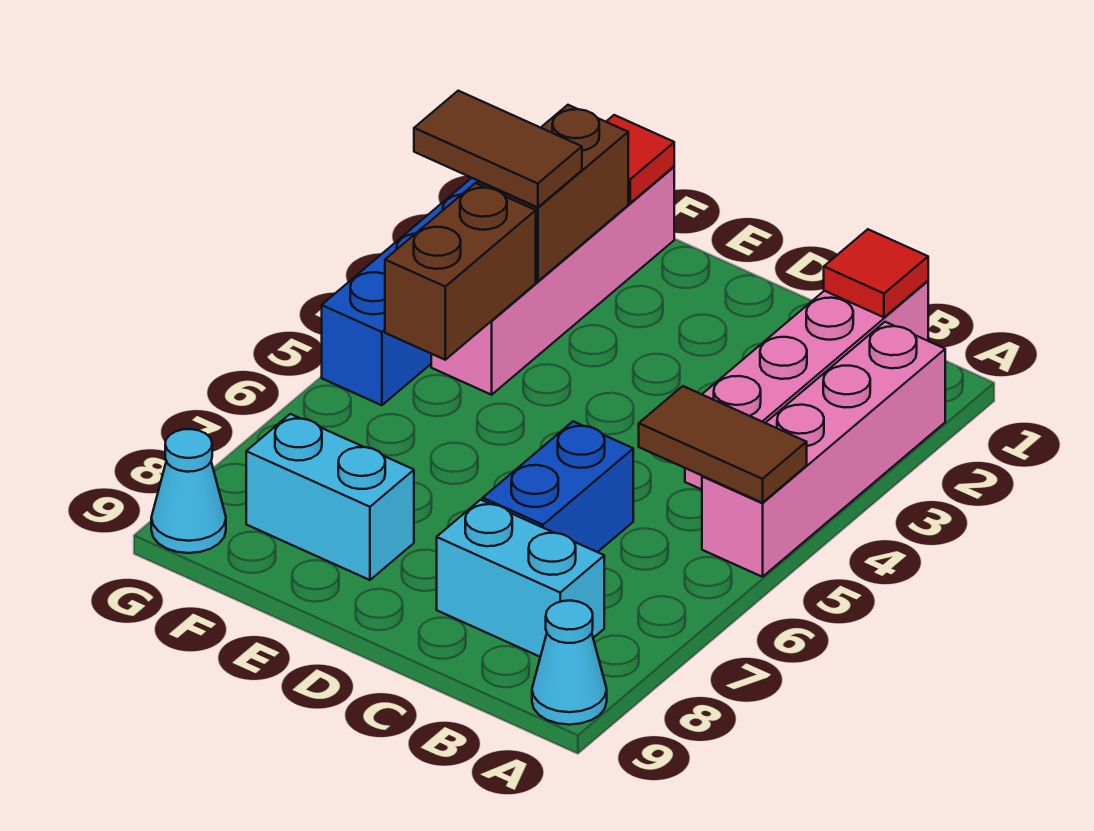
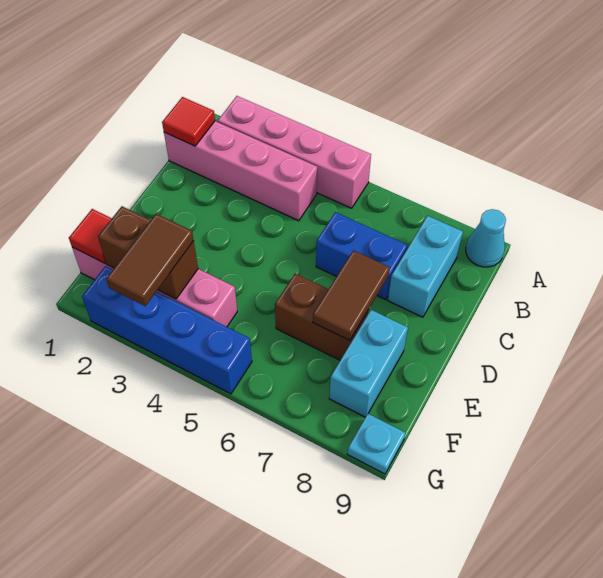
brown tile A5:B5 level 2 -> brown tile D7:E7 level 2
brown brick F4:F5 level 2 -> brown brick E6:E7 level 1
cyan cone G9 level 1 -> cyan plate G9 level 1

